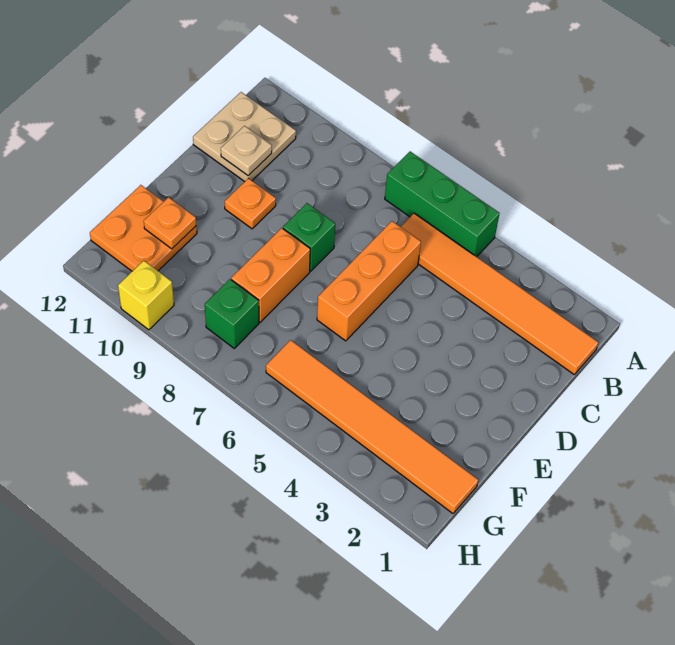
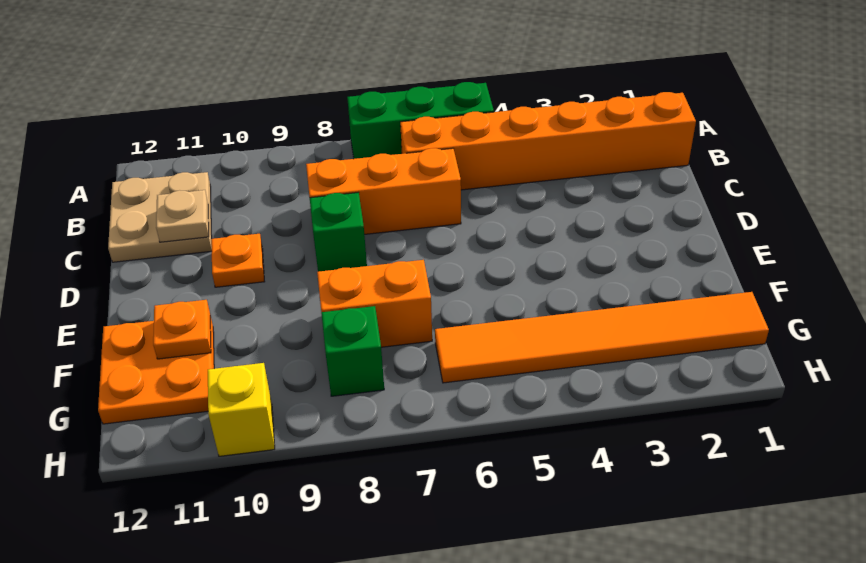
orange tile B1:B6 level 1 -> orange brick B1:B6 level 1
orange brick C6:E6 level 1 -> orange brick C6:C8 level 1
orange brick E8:F8 level 1 -> orange brick F7:F8 level 1

